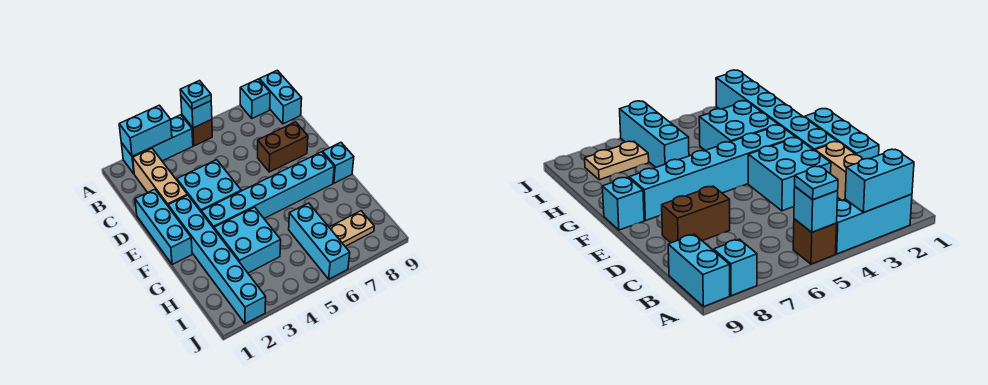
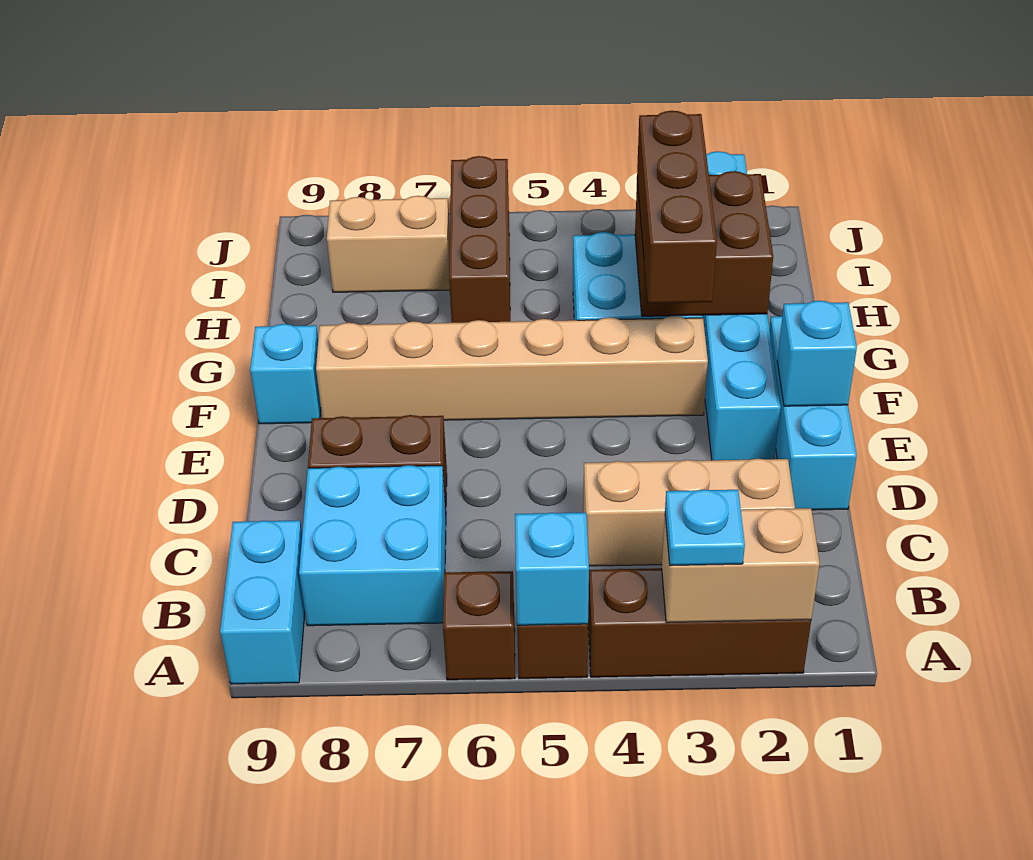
cyan brick A2:A4 level 1 -> brown brick A2:A4 level 1
cyan brick A2:A3 level 2 -> tan brick A2:A3 level 2
cyan plate A5 level 3 -> cyan plate A3 level 3
none -> brown brick A6 level 1
cyan brick A8 level 1 -> cyan brick E1 level 2
tan brick B2:D2 level 1 -> tan brick C2:C4 level 1
cyan brick D3:E4 level 1 -> cyan brick B7:C8 level 1
cyan brick F3:F8 level 1 -> tan brick F3:F8 level 1
none -> brown brick F3:H3 level 3
none -> brown brick G2:H3 level 2
cyan brick H6:J6 level 1 -> brown brick H6:J6 level 1
tan plate I7:I8 level 1 -> tan brick I7:I8 level 1

